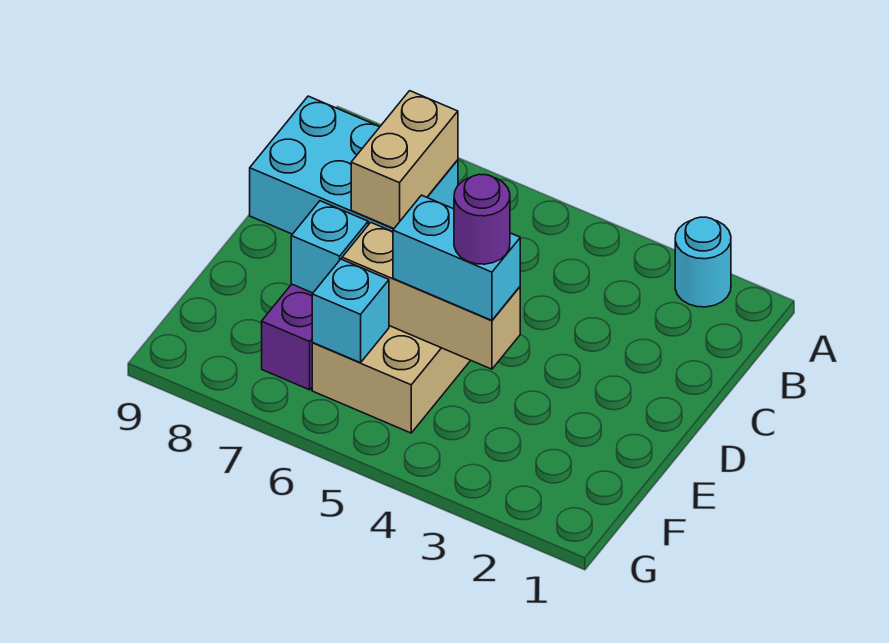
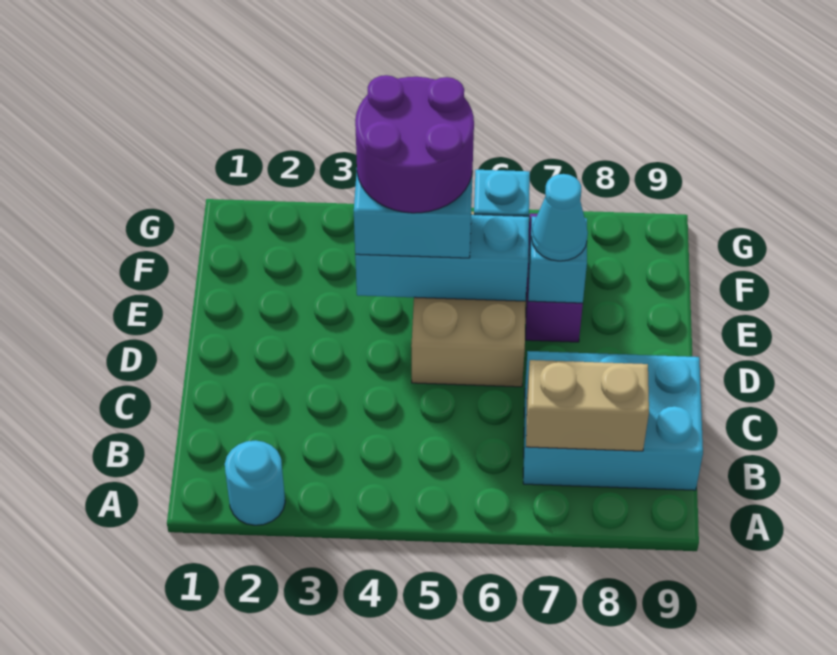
tan brick B7:C7 level 2 -> tan brick B7:B8 level 2
tan brick E4:E6 level 2 -> cyan brick E4:E6 level 2
purple round brick E4 level 4 -> purple round brick E4:F5 level 4
none -> cyan cone E7 level 3

